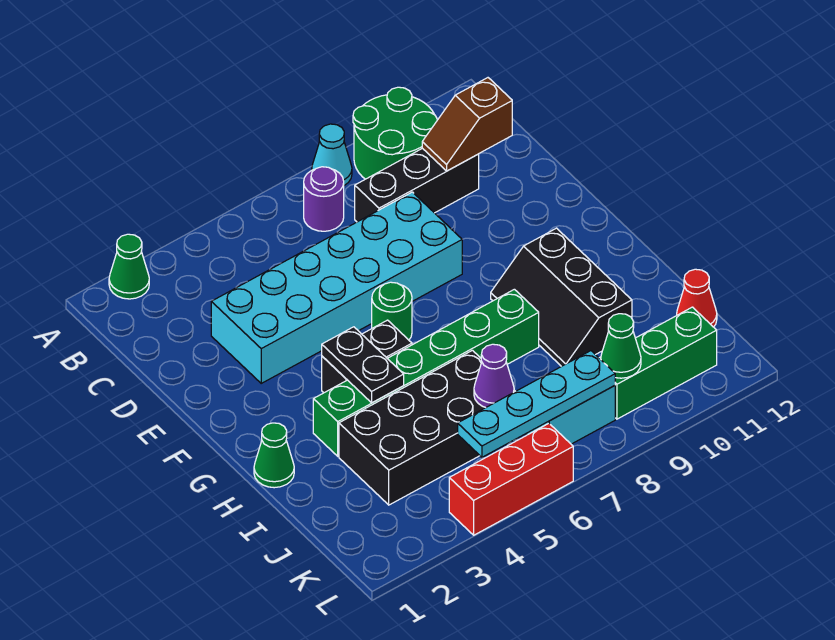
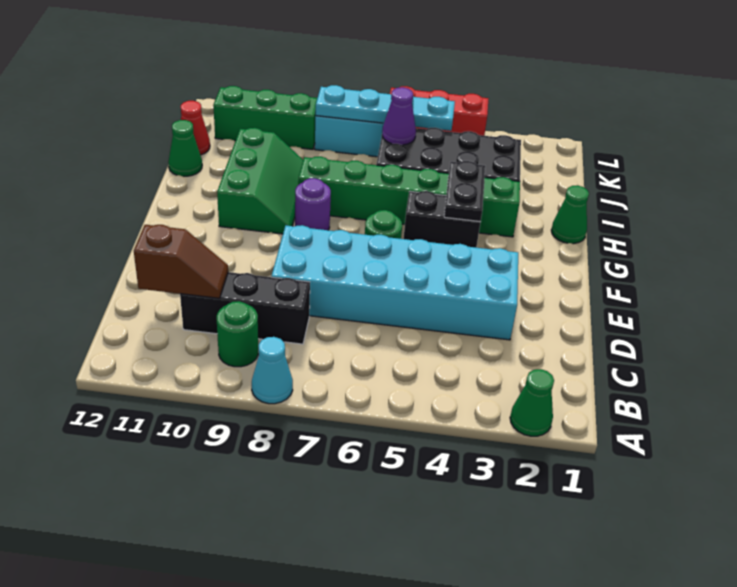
green round brick A9:B10 level 1 -> green round brick B9 level 1
purple round brick B7 level 1 -> purple round brick G8 level 1
black slope G9:I10 level 1 top 10 -> green slope G9:I10 level 1 top 10
green cone K9 level 2 -> green cone I12 level 1

